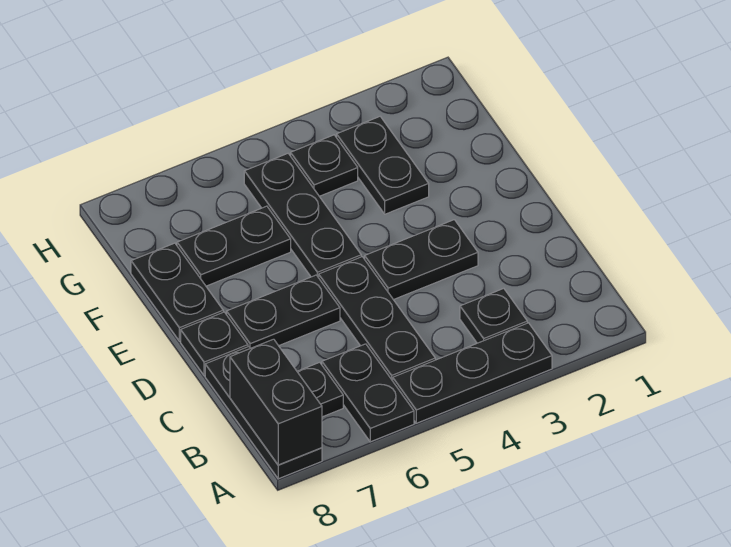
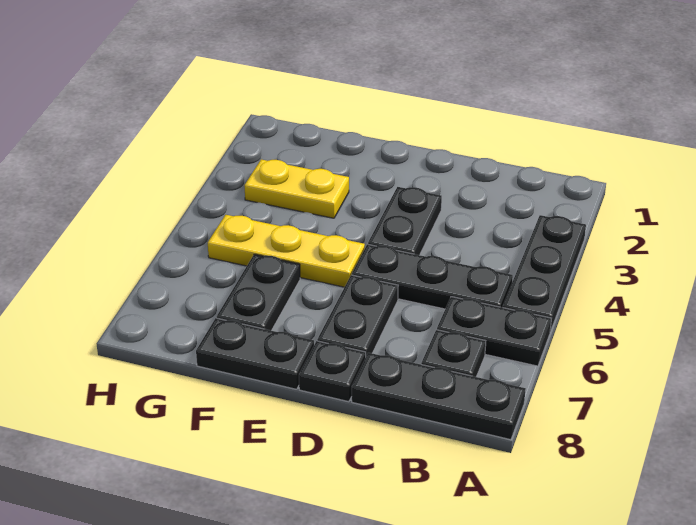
black brick A8:B8 level 2 -> none
black plate B3 level 1 -> none
black plate E5:G5 level 1 -> yellow plate E5:G5 level 1
black plate F3:G3 level 1 -> yellow plate F3:G3 level 1
black plate G4 level 1 -> none

